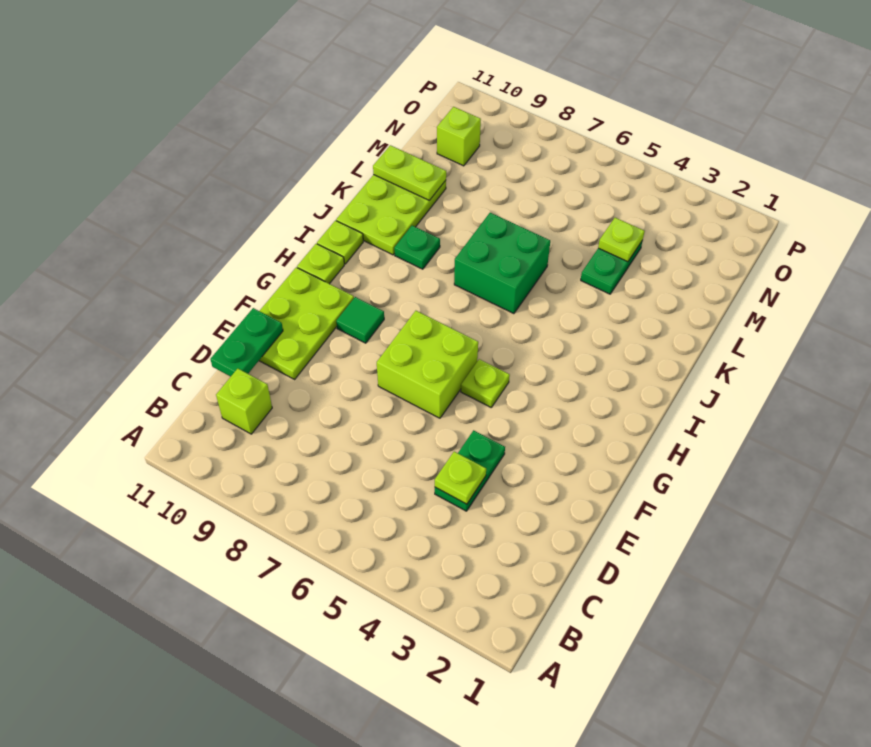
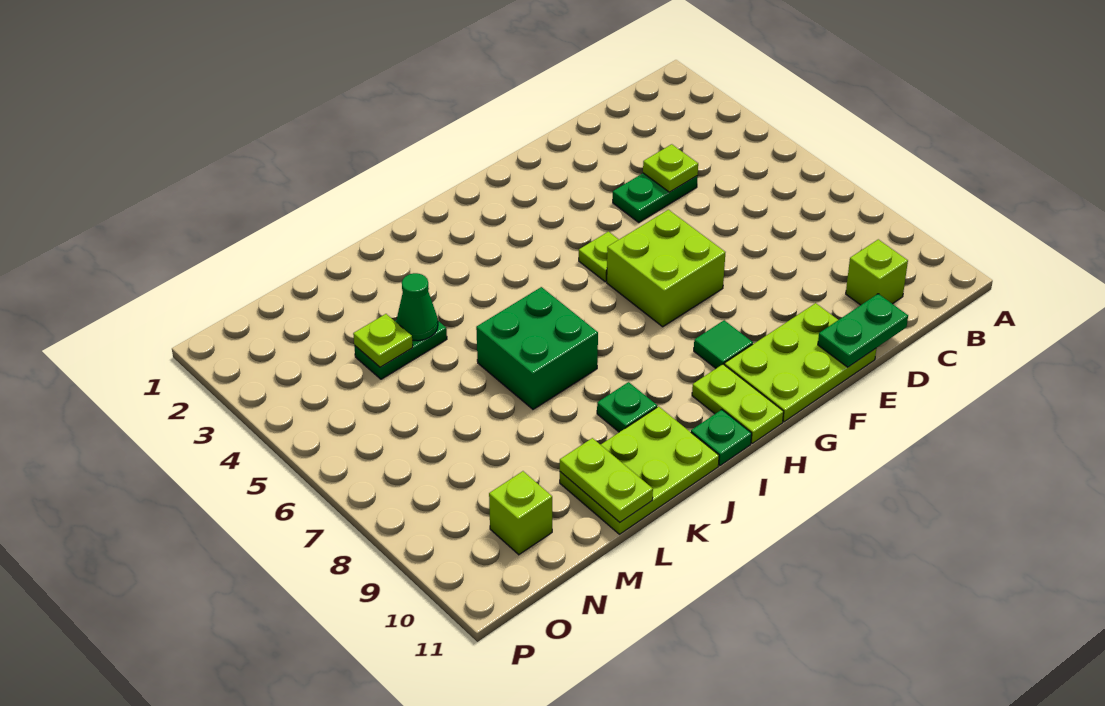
lime plate H11 level 1 -> lime plate H10:H11 level 1
lime plate I11 level 1 -> green plate I11 level 1
none -> green cone L4 level 2

